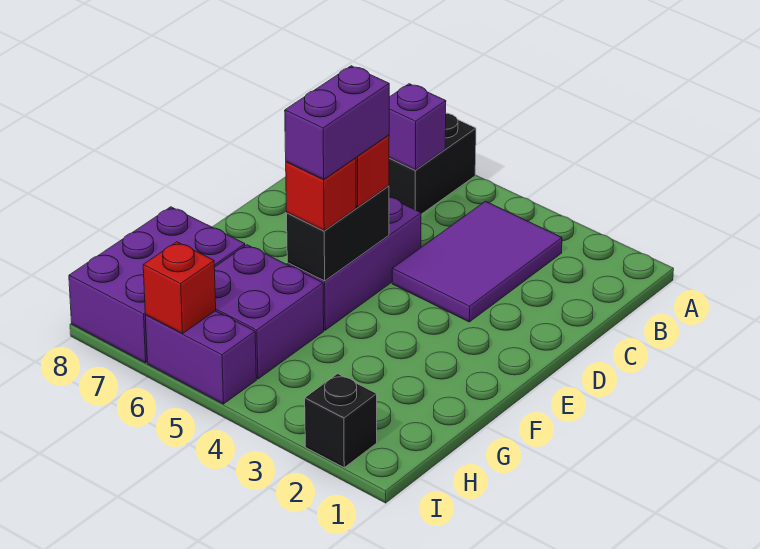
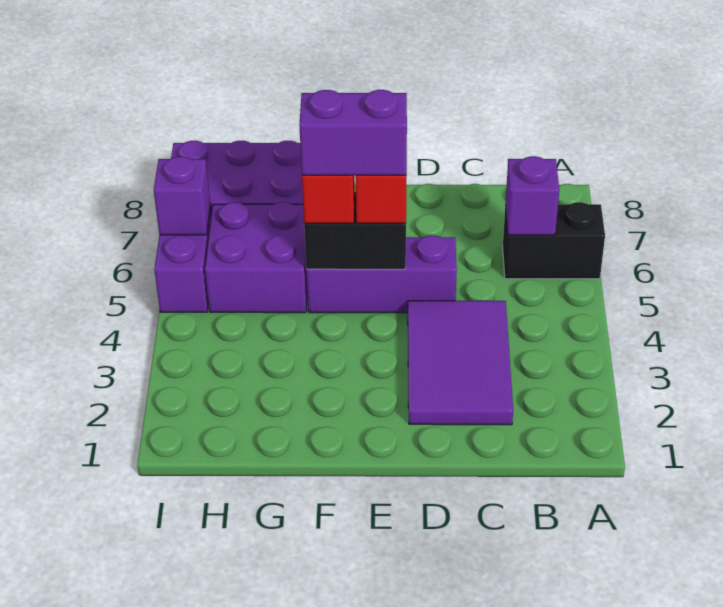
purple tile B3:D4 level 1 -> purple tile C2:D4 level 1
black brick I2 level 1 -> none
red brick I6 level 2 -> purple brick I6 level 2

